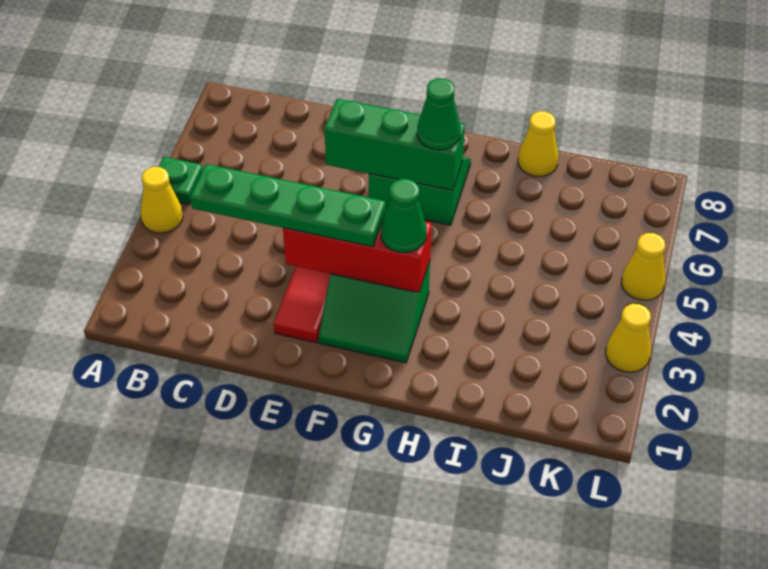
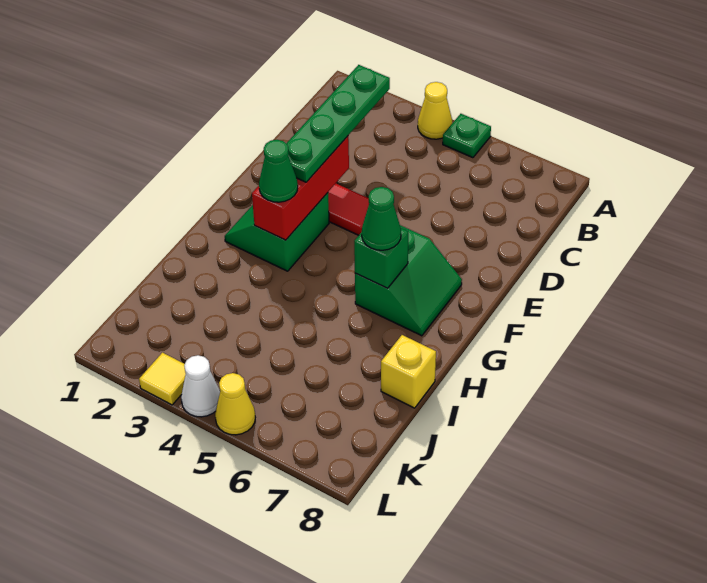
green brick E6:G6 level 2 -> green brick G6 level 2
yellow cone I8 level 1 -> yellow brick I8 level 1
yellow cone L3 level 1 -> yellow tile L3 level 1
none -> white cone L4 level 1

